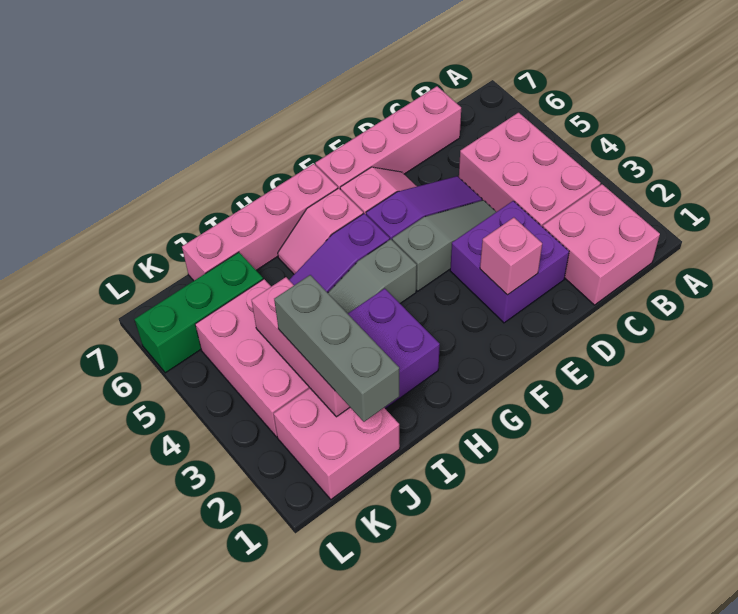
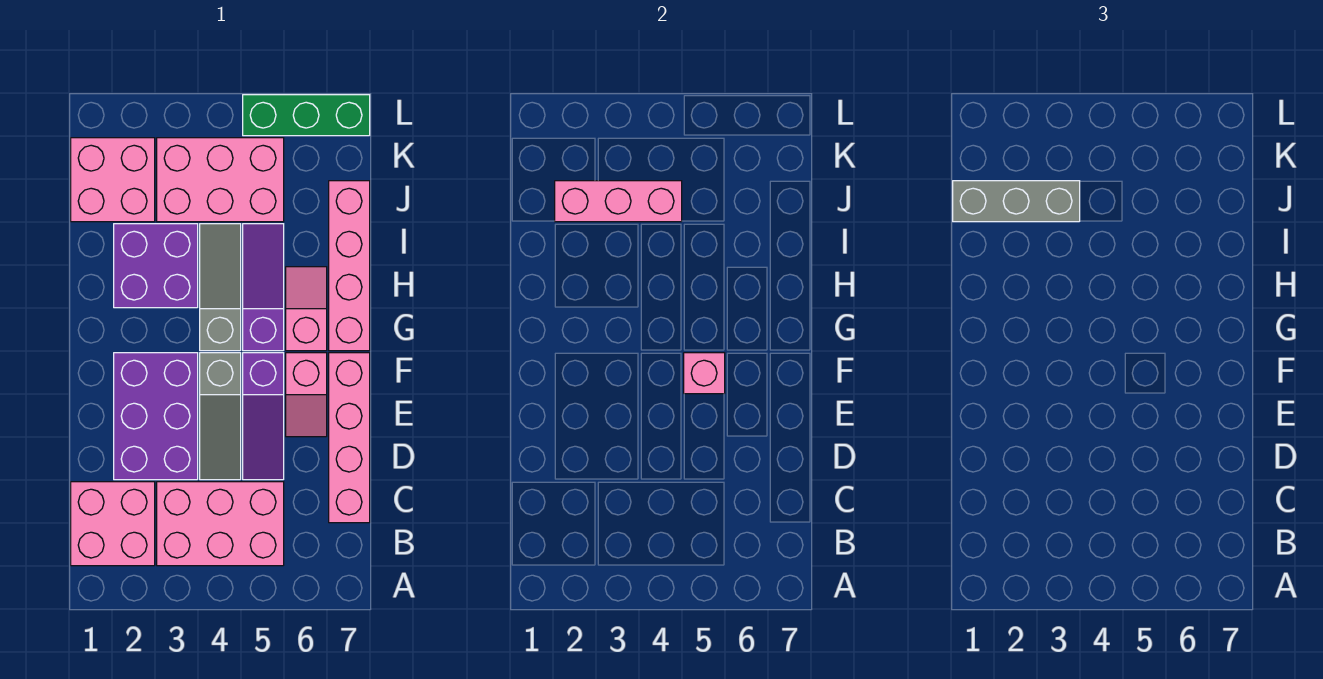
purple brick D2:E3 level 1 -> purple brick D2:F3 level 1
pink brick E2 level 2 -> pink brick F5 level 2
green brick J6:L6 level 1 -> green brick L5:L7 level 1

